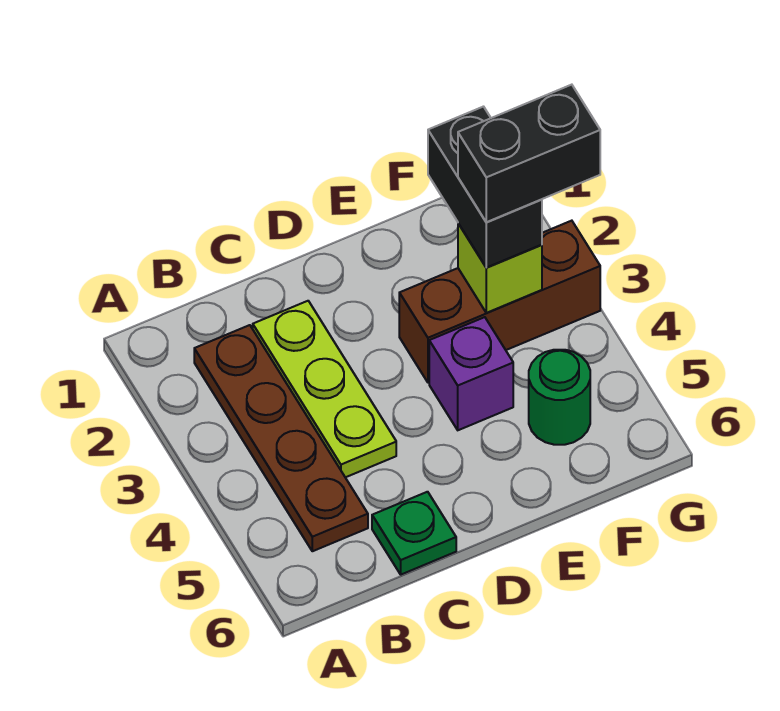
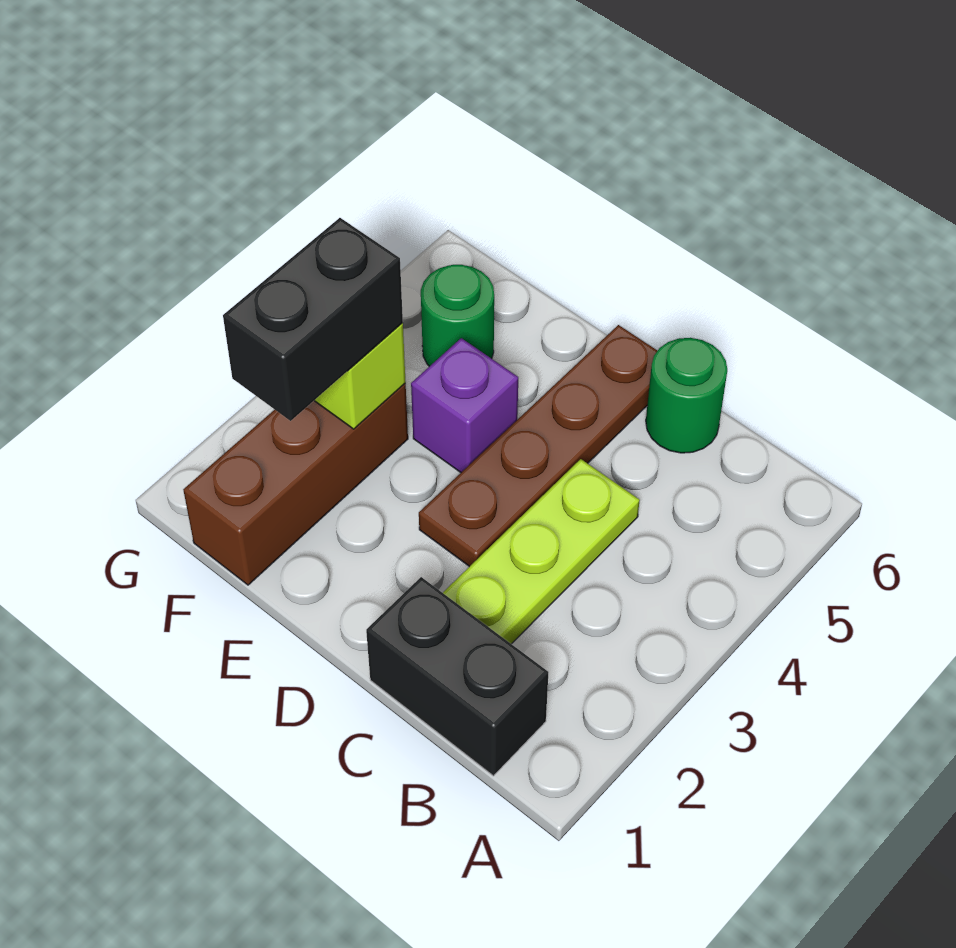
brown plate B2:B5 level 1 -> brown plate D3:D6 level 1
green plate C6 level 1 -> green round brick C6 level 1
brown brick E3:G3 level 1 -> brown brick F1:F3 level 1
black brick F3:G3 level 4 -> black brick B1:C1 level 1

